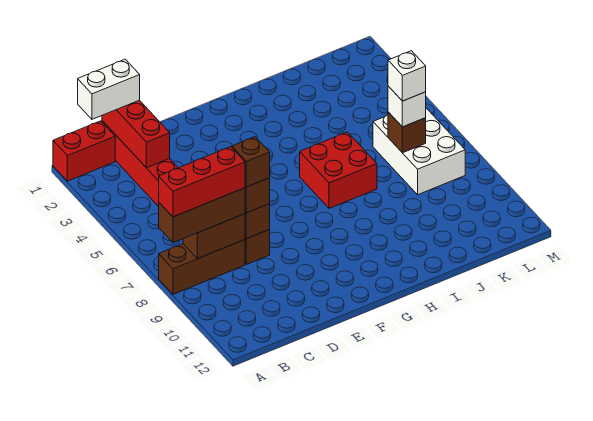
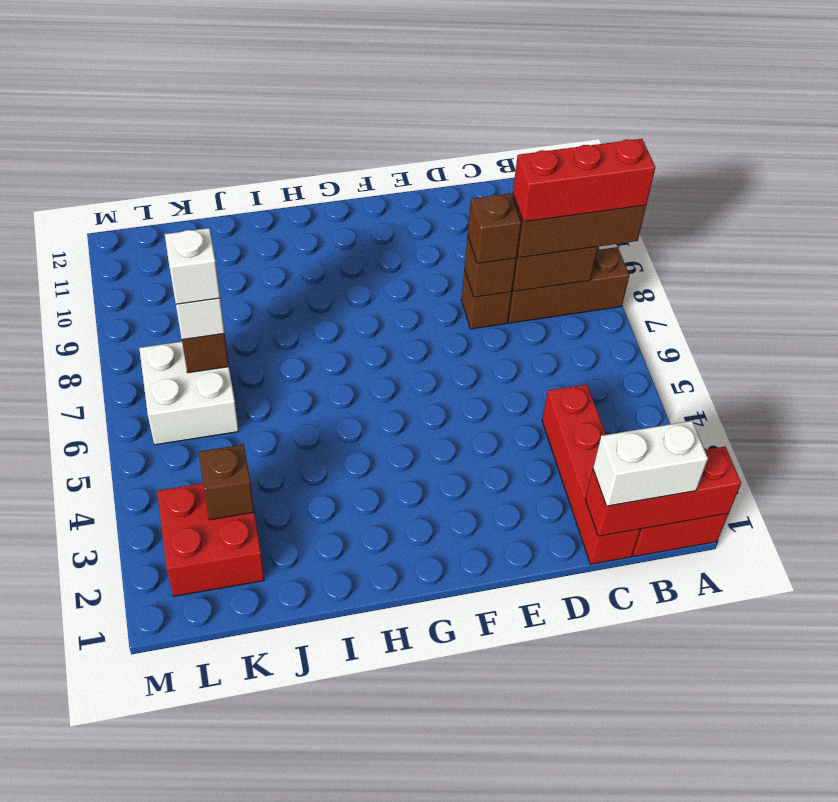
red brick C1:C3 level 2 -> red brick A1:C1 level 2
brown brick D8 level 4 -> brown brick K3 level 2
red brick H6:I7 level 1 -> red brick K2:L3 level 1
white brick K6:L8 level 1 -> white brick K6:L7 level 1

